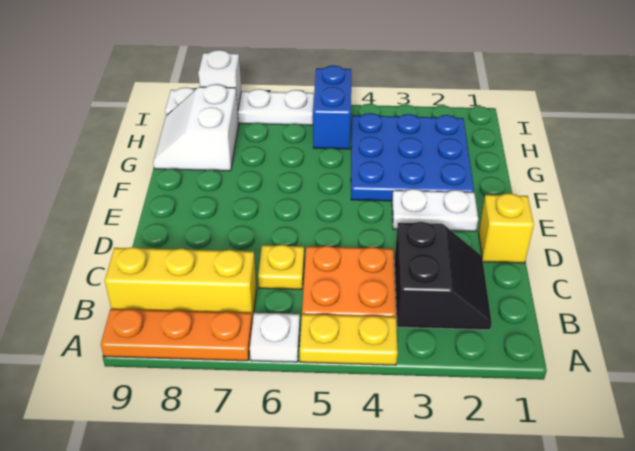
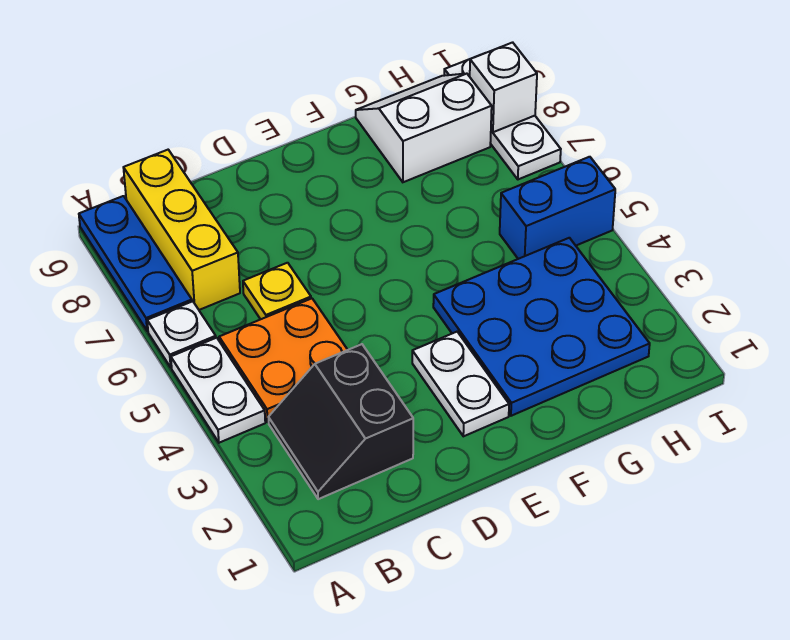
yellow plate A4:A5 level 1 -> white plate A4:A5 level 1
orange plate A7:A9 level 1 -> blue plate A7:A9 level 1
black slope B2:C3 level 1 top 3 -> black slope B2:C3 level 1 top C
yellow brick D1 level 1 -> none
white plate I6:I9 level 1 -> white plate I7:I9 level 1

